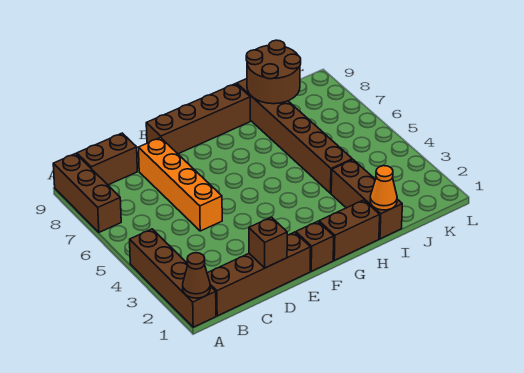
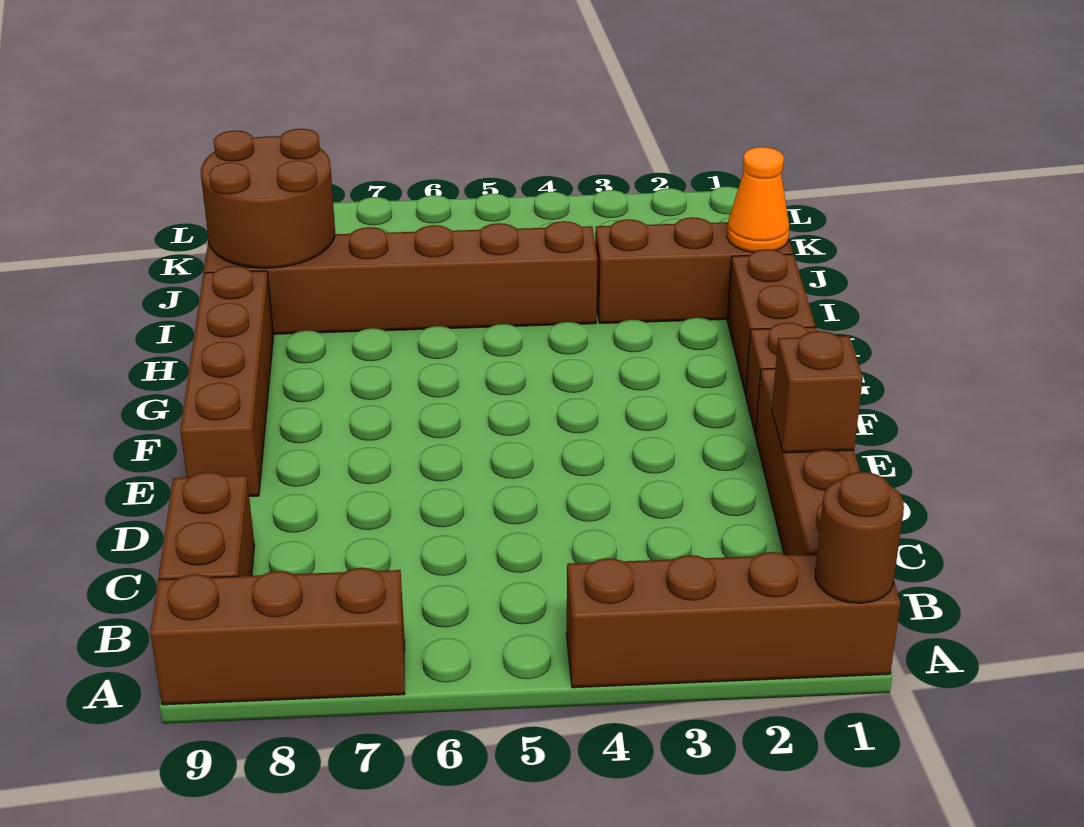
brown cone A1 level 2 -> brown round brick A1 level 2
orange brick D5:D8 level 1 -> none

